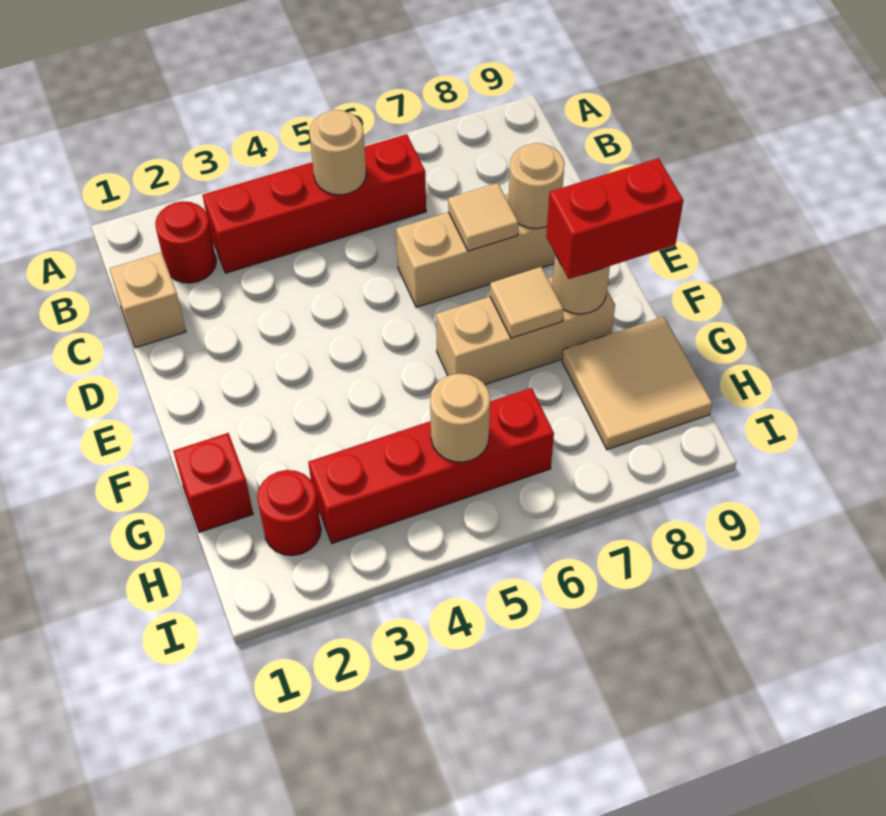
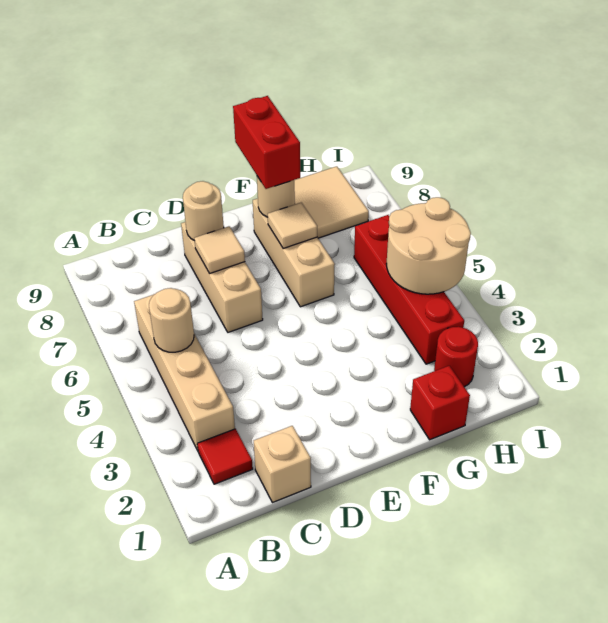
red round brick B2 level 1 -> red tile B2 level 1
red brick B3:B6 level 1 -> tan brick B3:B6 level 1
tan round brick H5 level 2 -> tan round brick H4:I5 level 2

